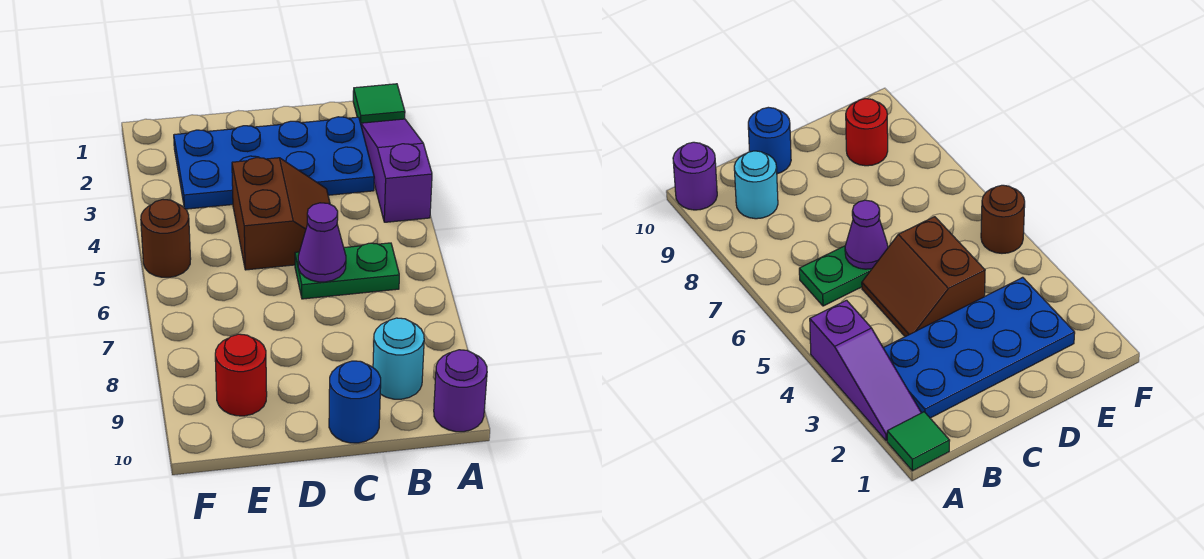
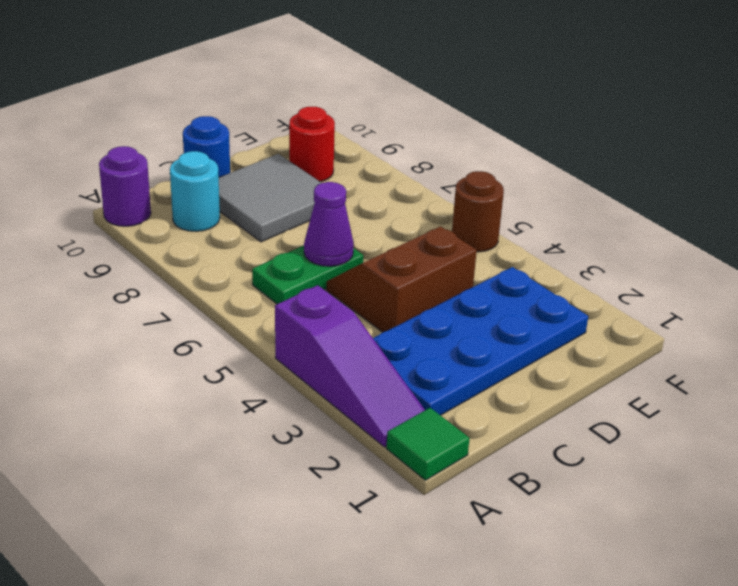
brown slope C4:D5 level 1 top D -> brown slope C4:D5 level 1 top 4
none -> grey tile C8:D9 level 1

